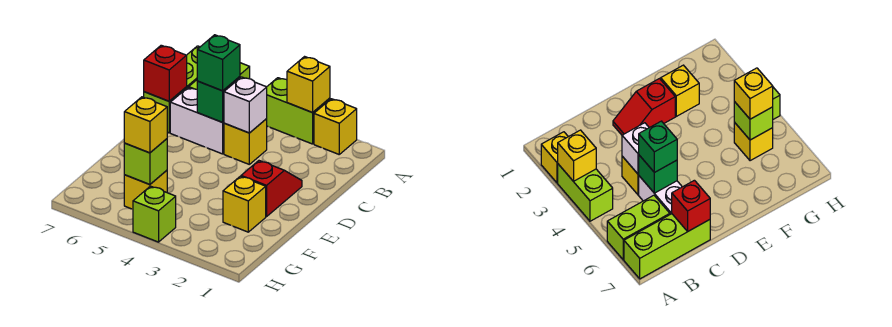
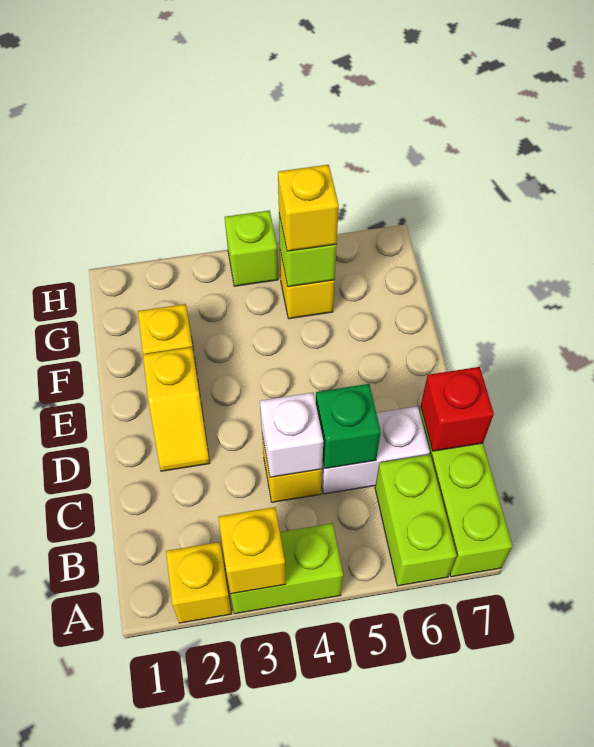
green brick C5 level 3 -> none
red slope D2:E2 level 1 top E -> yellow slope D2:E2 level 1 top E

